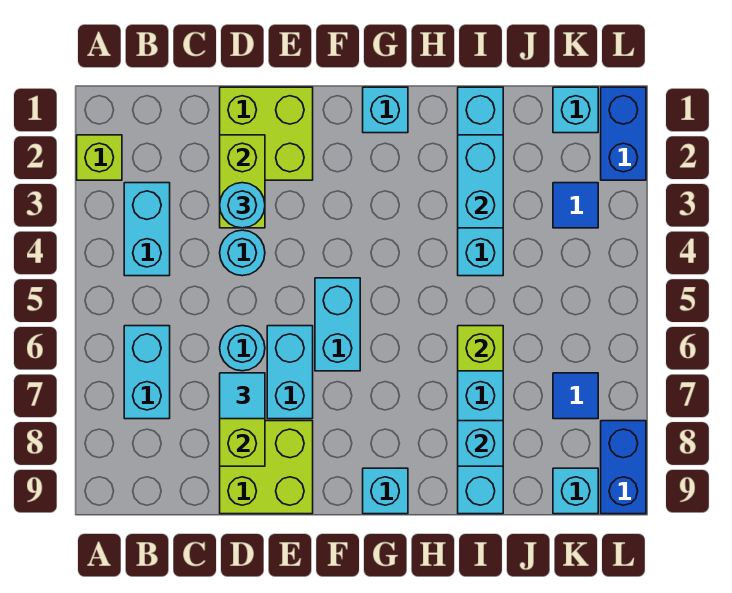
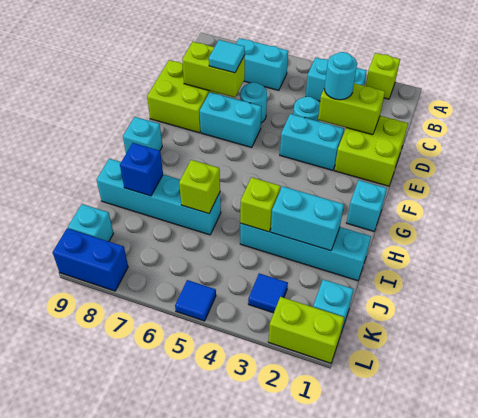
cyan brick F5:F6 level 1 -> cyan brick E3:E4 level 1
none -> lime brick I4 level 2
cyan brick I8 level 2 -> blue brick I8 level 2
blue tile K7 level 1 -> blue tile L5 level 1
blue brick L1:L2 level 1 -> lime brick L1:L2 level 1

